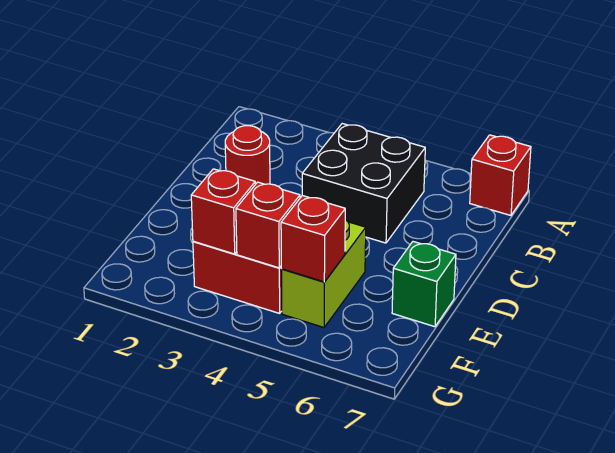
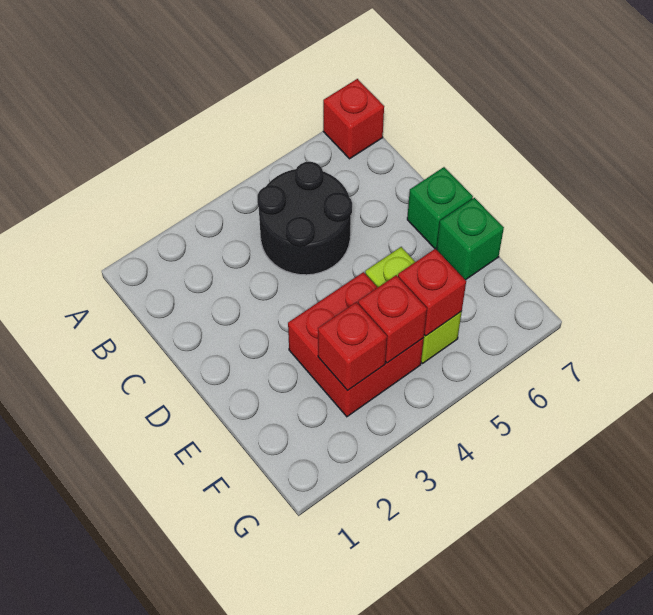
black brick B4:C5 level 1 -> black round brick B4:C5 level 1
red round brick C2 level 1 -> none
none -> green brick D7 level 1

